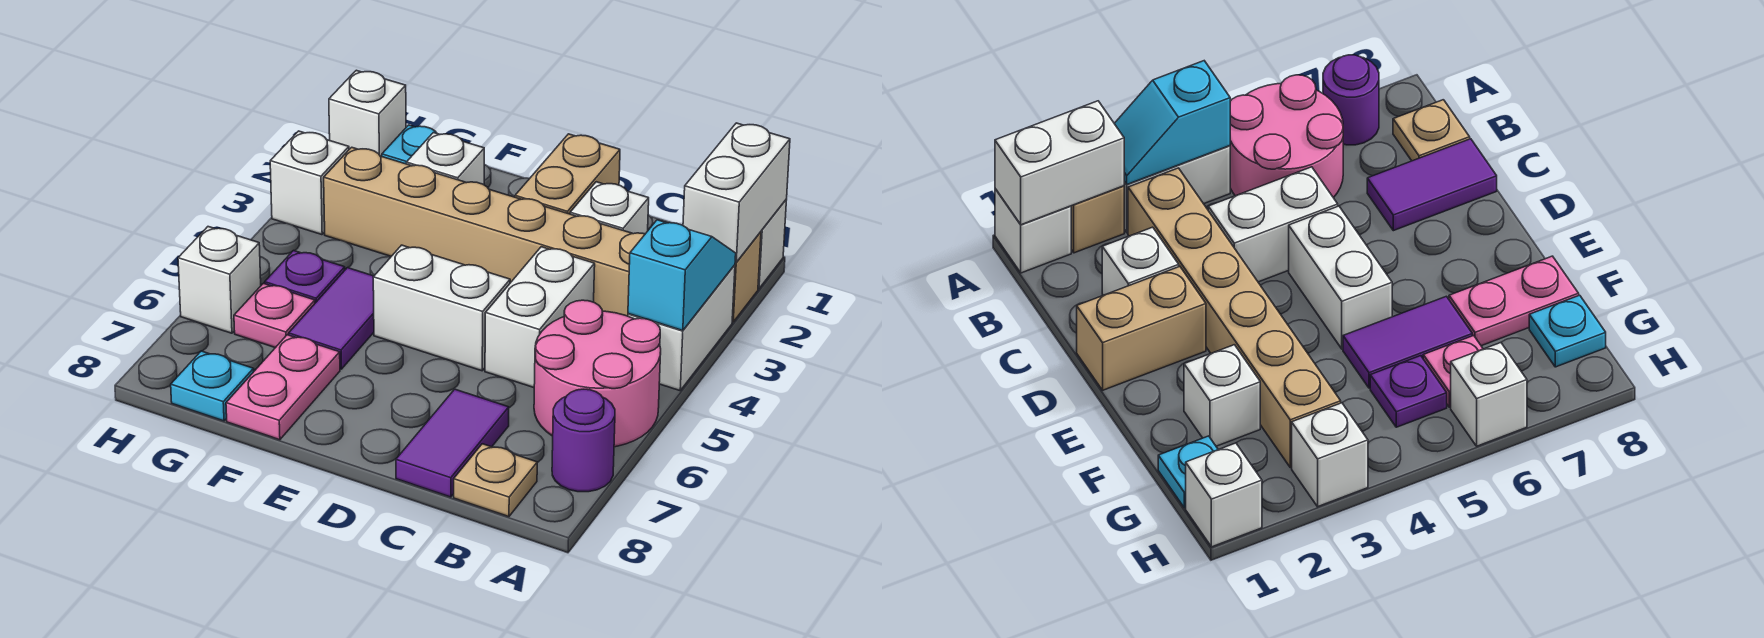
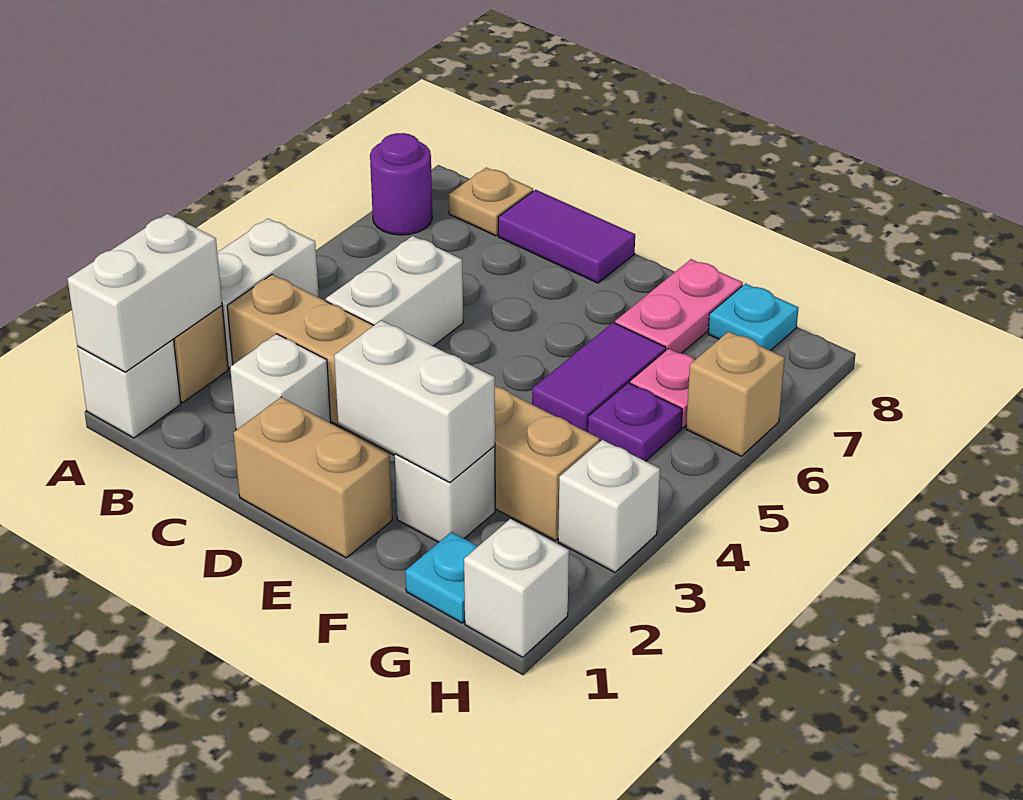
cyan slope A3:A4 level 2 top 4 -> none
pink round brick A5:B6 level 1 -> none
purple tile C7:C8 level 1 -> purple tile C8:D8 level 1
tan brick D1:D2 level 1 -> tan brick D1:E1 level 1
white brick D5:E5 level 1 -> white brick E2:F2 level 2
white brick H6 level 1 -> tan brick H6 level 1

